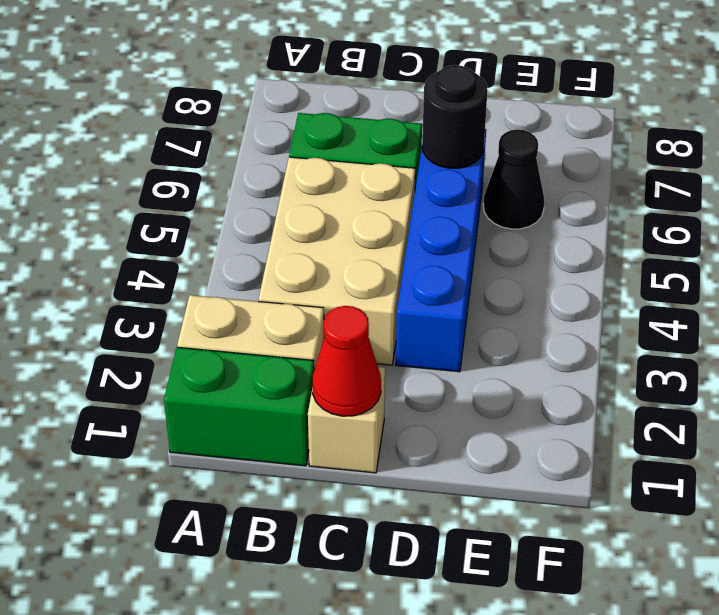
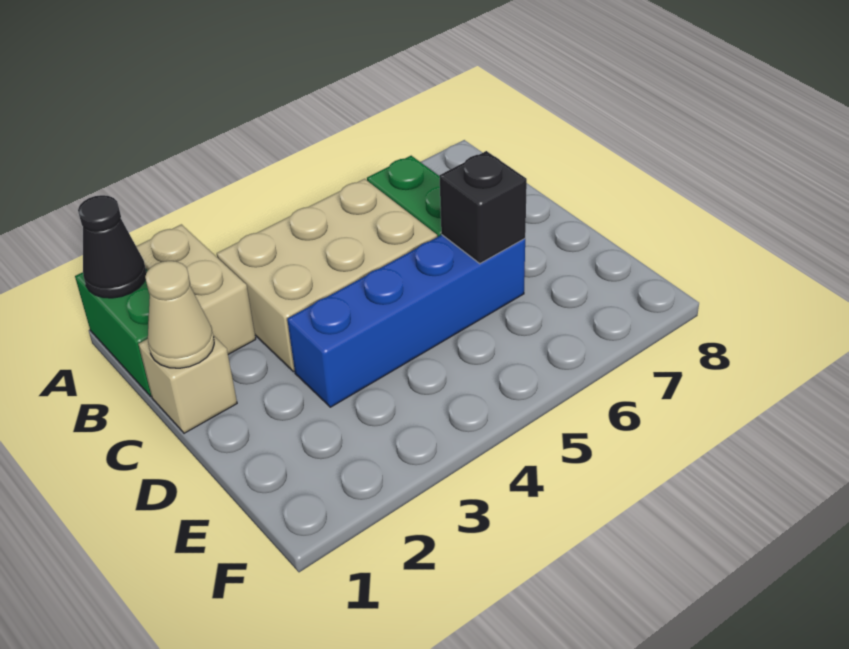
red cone C1 level 2 -> tan cone C1 level 2
black round brick D6 level 2 -> black brick D6 level 2
black cone E6 level 1 -> black cone A1 level 2

